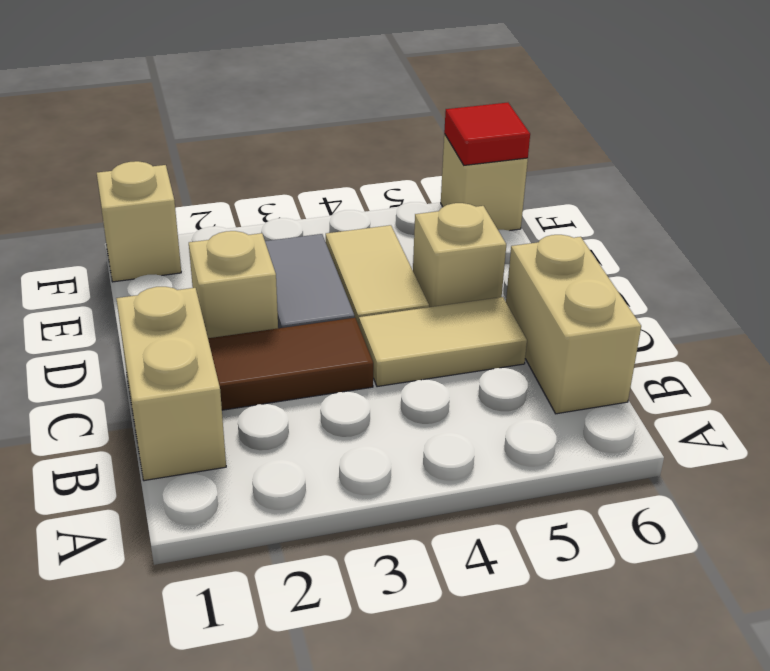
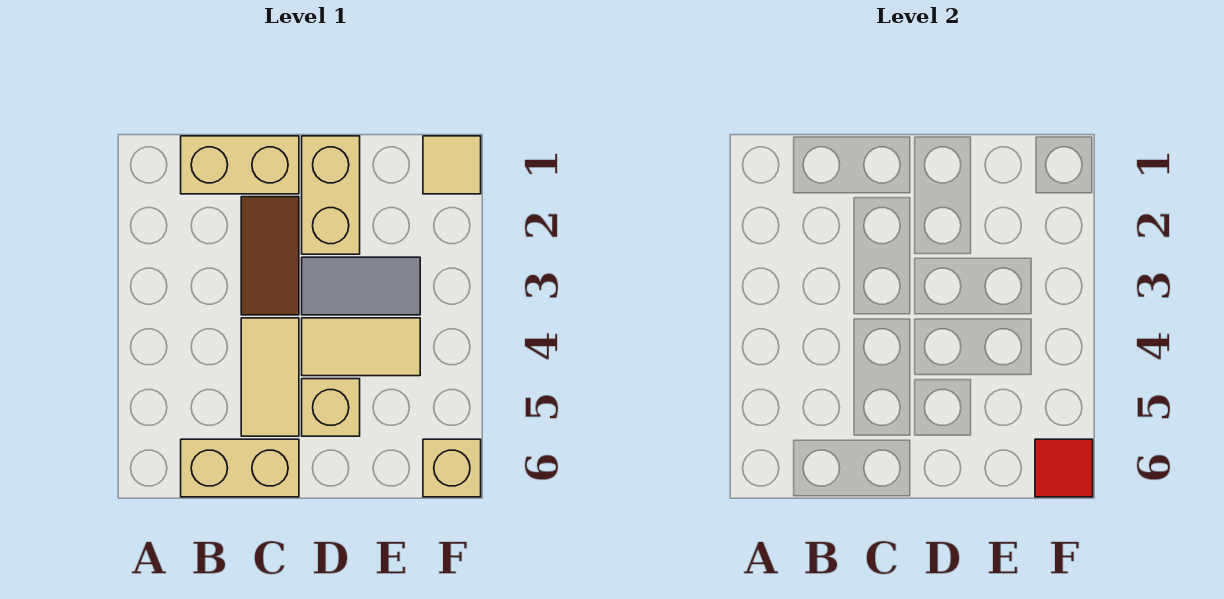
tan brick D2 level 1 -> tan brick D1:D2 level 1
tan brick F1 level 1 -> tan tile F1 level 1

